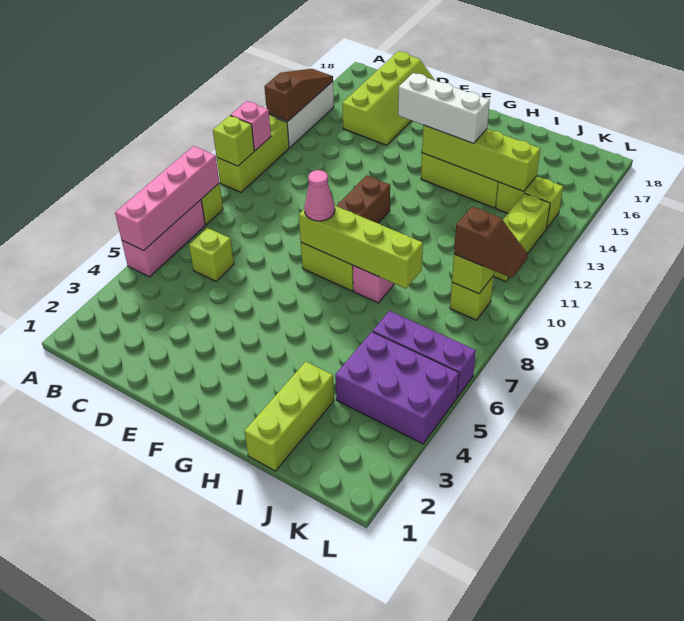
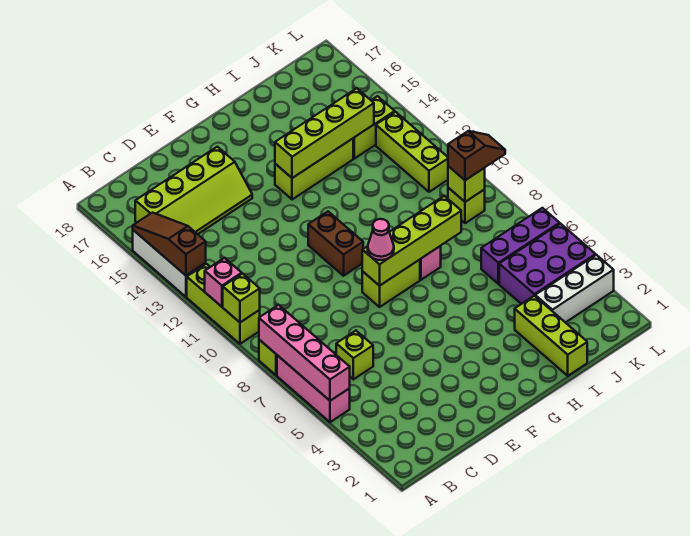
lime slope C15:D18 level 1 top C -> lime slope B15:E16 level 1 top 16
white brick F14:H14 level 3 -> white brick J3:L3 level 1

